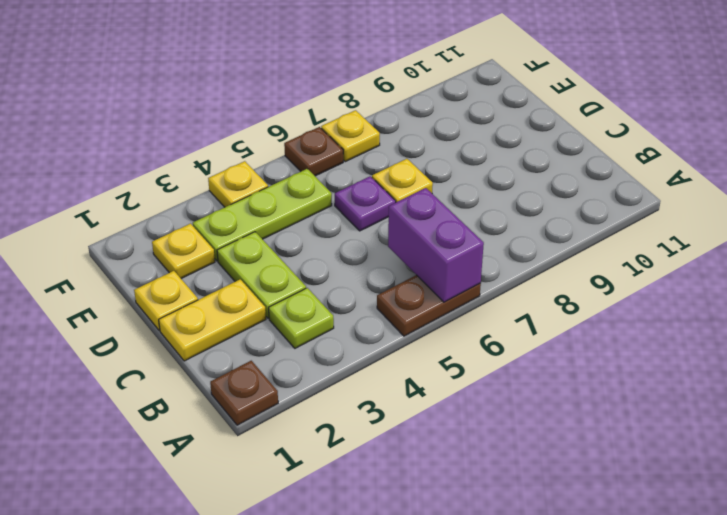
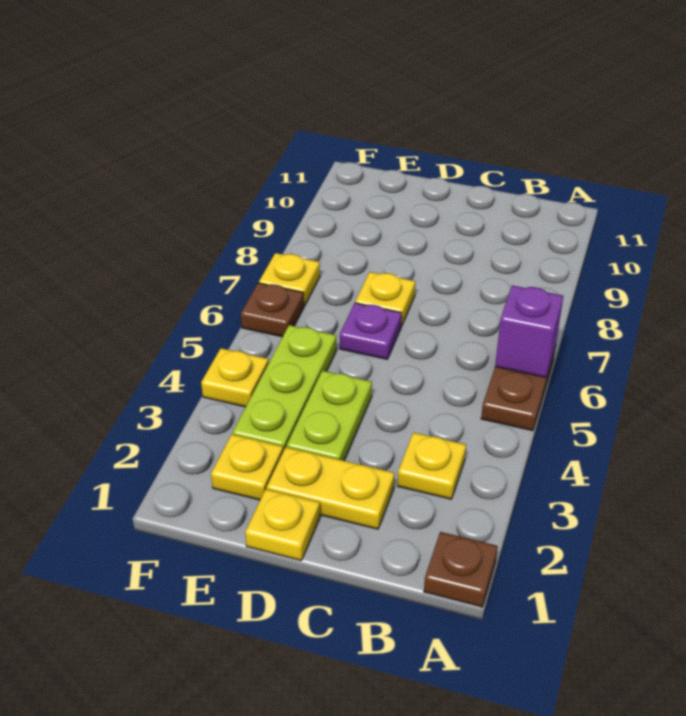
purple brick A6:B6 level 2 -> purple brick A6 level 2
lime plate B3 level 1 -> yellow plate B3 level 1
yellow plate C1:C2 level 1 -> yellow plate C2:D2 level 1
lime plate C3:D3 level 1 -> lime plate D3:D4 level 1

